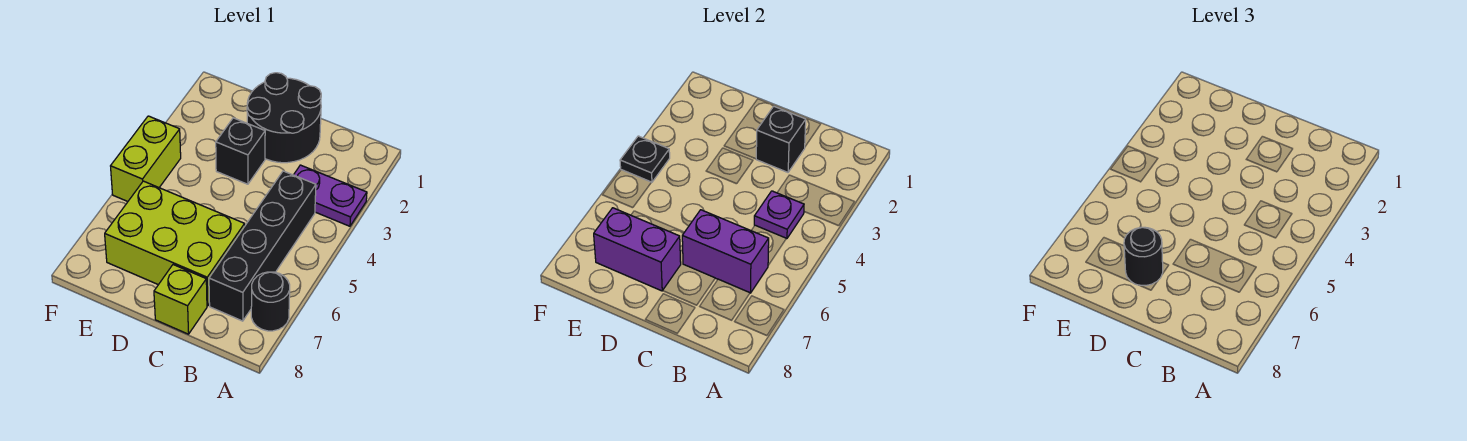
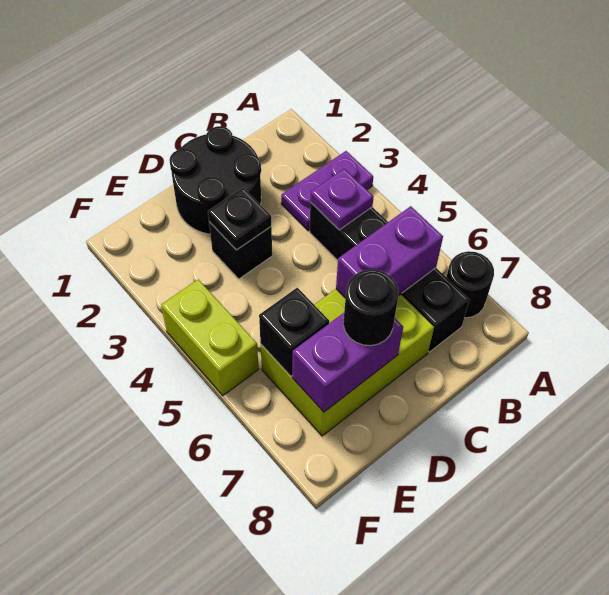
black brick C2 level 2 -> black brick E6 level 2
lime brick C8 level 1 -> none
black plate F4 level 2 -> black plate D3 level 2

